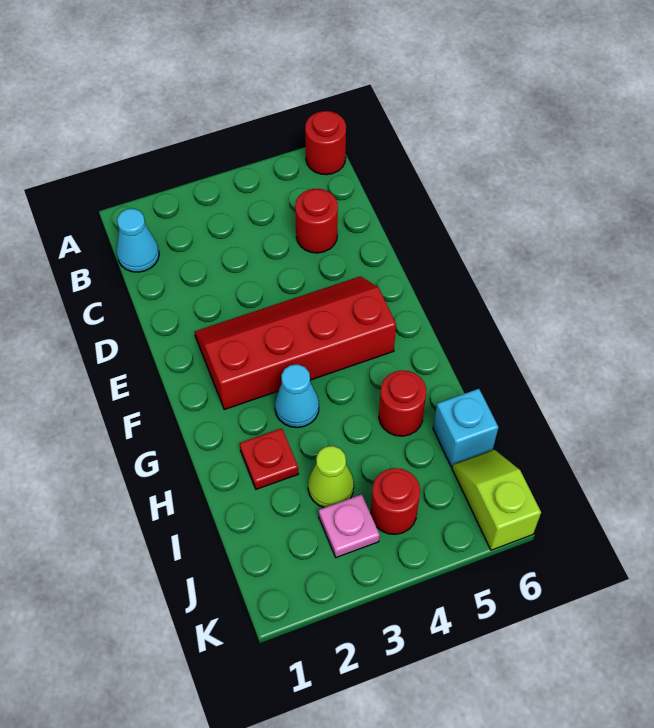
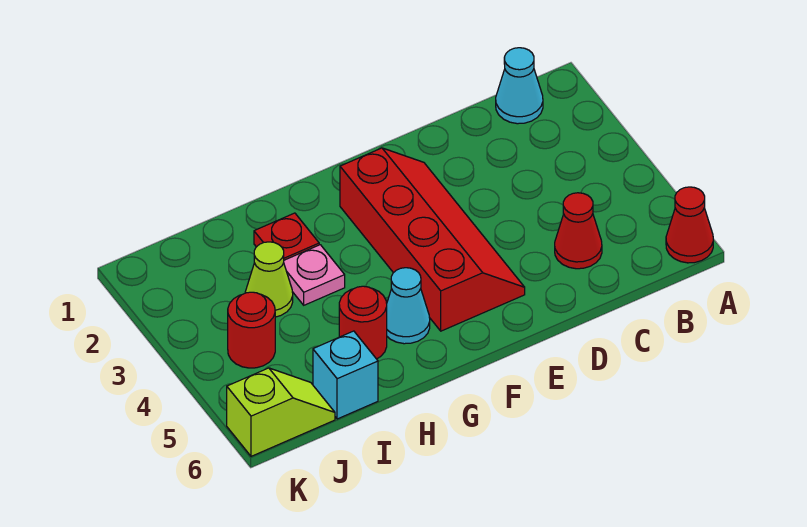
red round brick A6 level 1 -> red cone A6 level 1
red round brick C5 level 1 -> red cone C5 level 1
cyan cone G3 level 1 -> cyan cone G5 level 1
pink plate J3 level 1 -> pink plate H3 level 1

